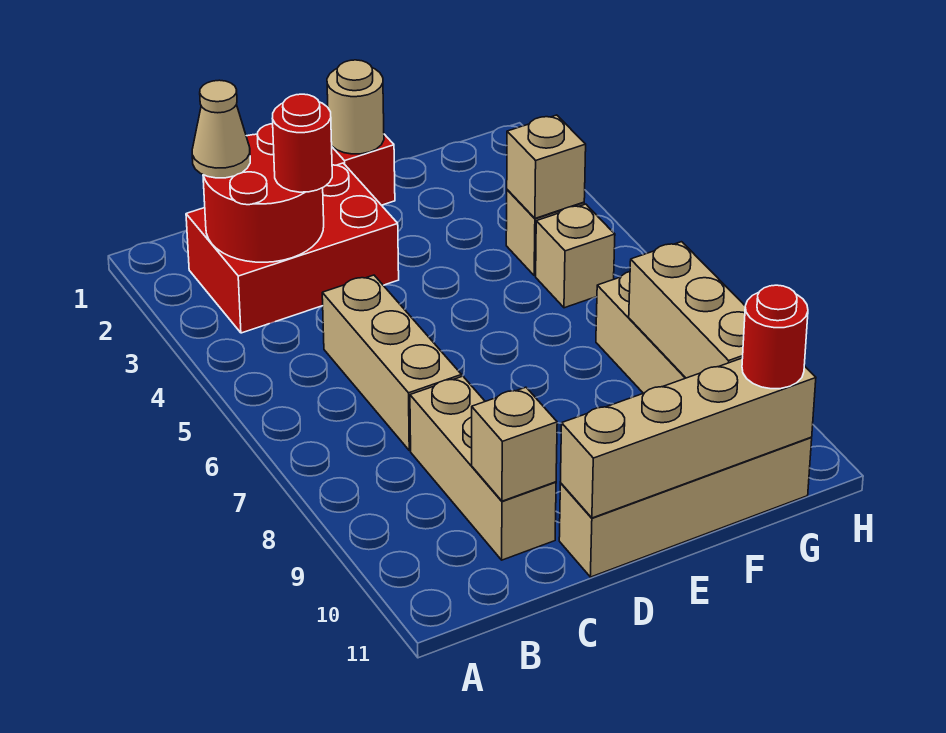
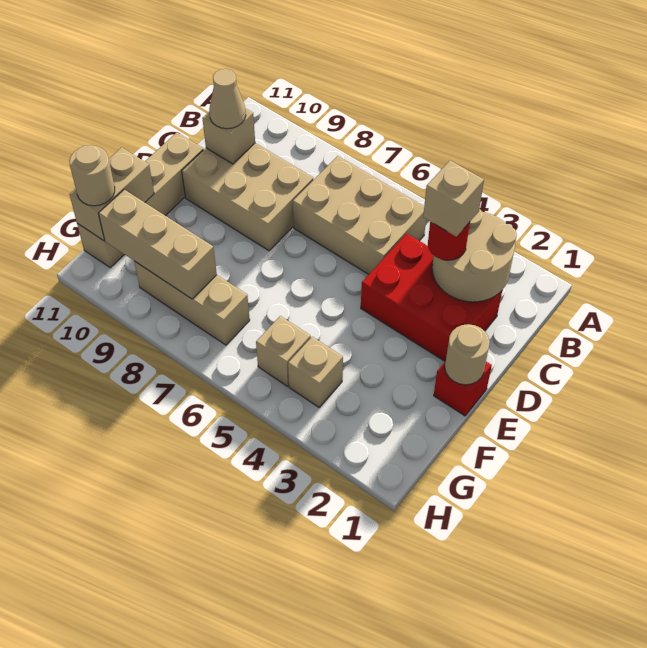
red brick B2:D3 level 1 -> red brick C2:D4 level 1
red round brick B2:C3 level 2 -> tan round brick B2:C3 level 2
tan cone B2 level 3 -> tan cone C10 level 3
tan brick C5:C7 level 1 -> tan brick B5:C7 level 1
tan brick C8:C10 level 1 -> tan brick C8:D10 level 1
tan brick D11:G11 level 2 -> tan brick F11:G11 level 2
tan brick G4 level 2 -> tan brick C3 level 4
red round brick G11 level 3 -> tan round brick G11 level 3

